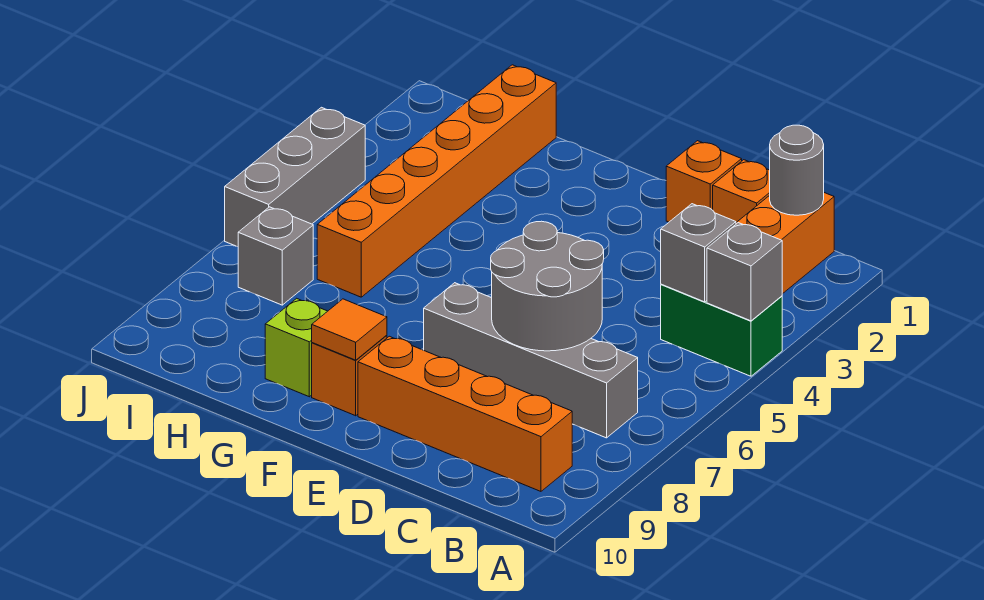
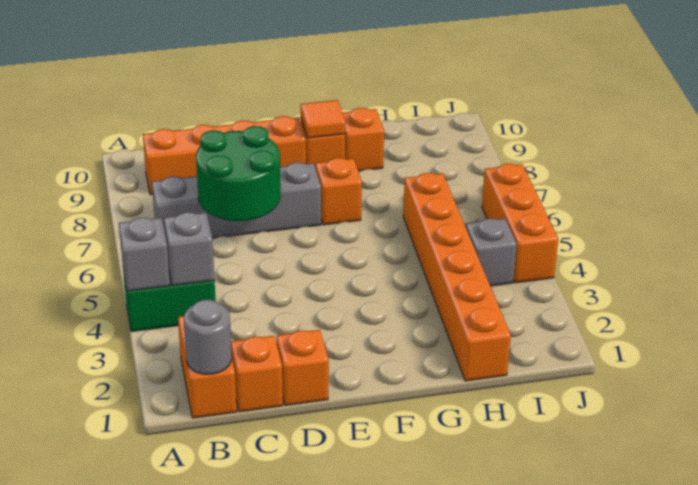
grey round brick C6:D7 level 2 -> green round brick C6:D7 level 2
none -> orange brick F7 level 1
lime brick G9 level 1 -> orange brick G9 level 1
grey brick I7 level 1 -> grey brick I4 level 1
grey brick J4:J6 level 1 -> orange brick J4:J6 level 1

